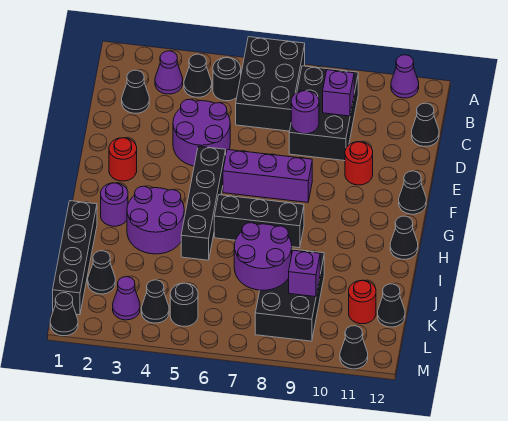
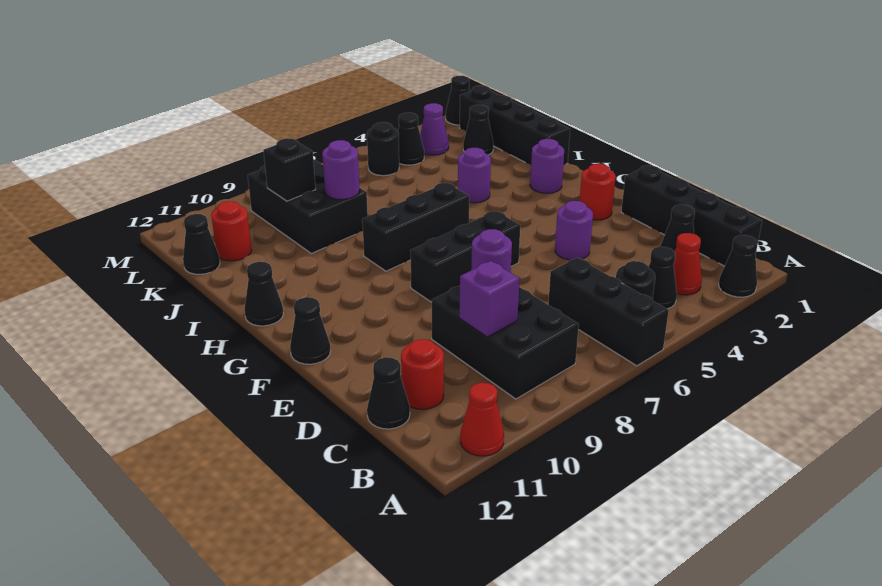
black brick A6:C7 level 1 -> black brick A6:C6 level 1
purple cone A11 level 1 -> red cone A11 level 1
purple cone B3 level 1 -> red cone B3 level 1
purple round brick D4:E5 level 1 -> purple round brick E4 level 1
red round brick E10 level 1 -> red round brick C11 level 1
black brick F5:I5 level 1 -> black brick B1:E1 level 1
purple brick F6:F8 level 1 -> black brick F6:F8 level 1
purple round brick H3:I4 level 1 -> purple round brick I4 level 1
purple round brick J7:K8 level 2 -> purple round brick J8 level 2
purple brick K9 level 2 -> black brick K9 level 2
black cone M11 level 1 -> black cone A2 level 1

